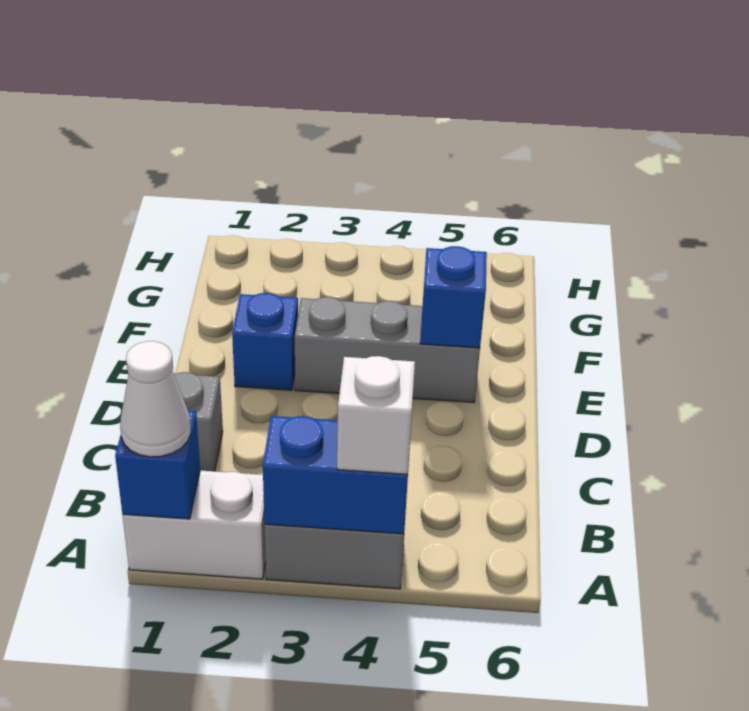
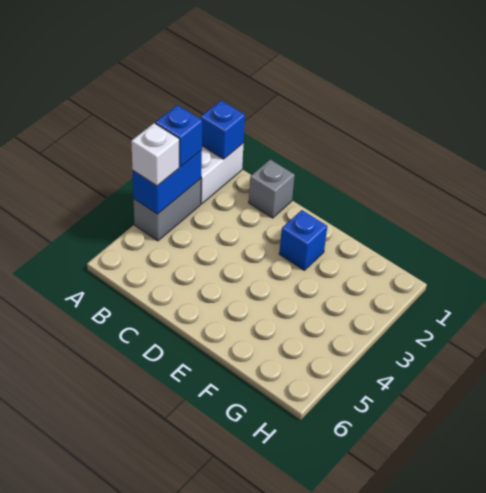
white cone A1 level 3 -> none
grey brick E3:E5 level 1 -> none
blue brick E5 level 2 -> blue brick A3 level 3

